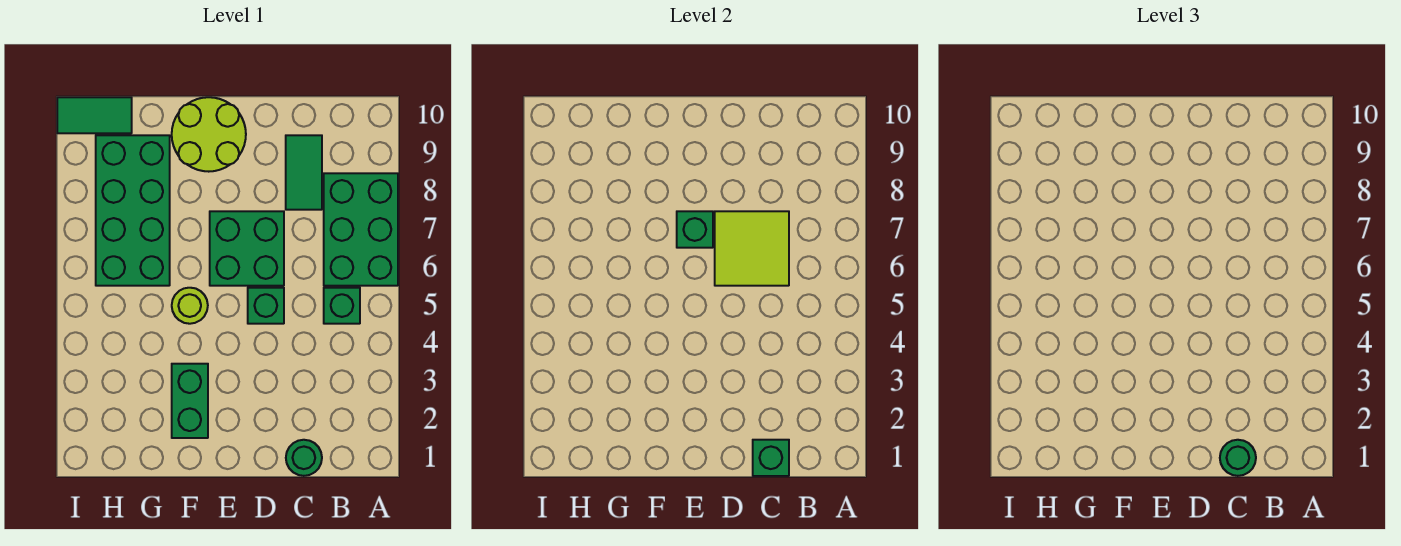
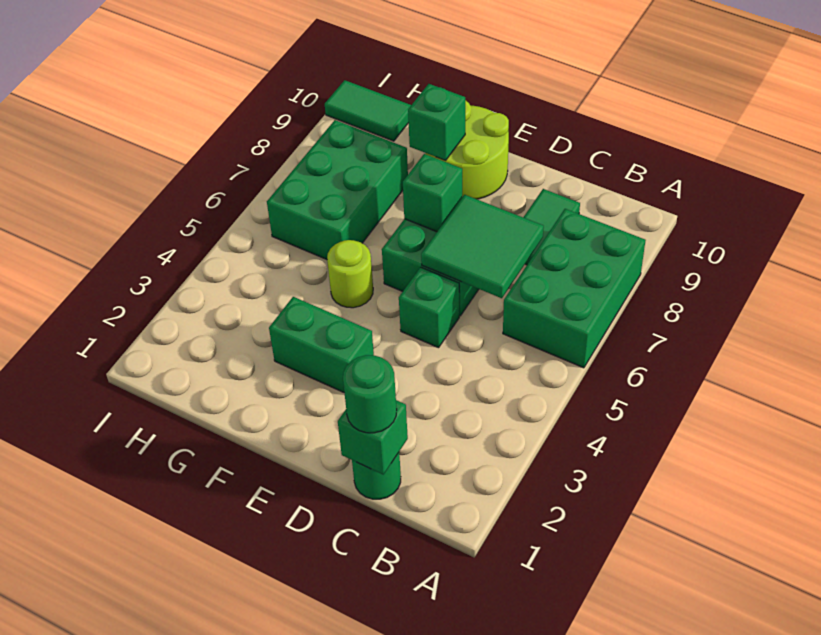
green brick B5 level 1 -> green brick F9 level 2
lime tile C6:D7 level 2 -> green tile C6:D7 level 2
green brick F2:F3 level 1 -> green brick E3:F3 level 1
green brick G6:H9 level 1 -> green brick G6:H8 level 1

